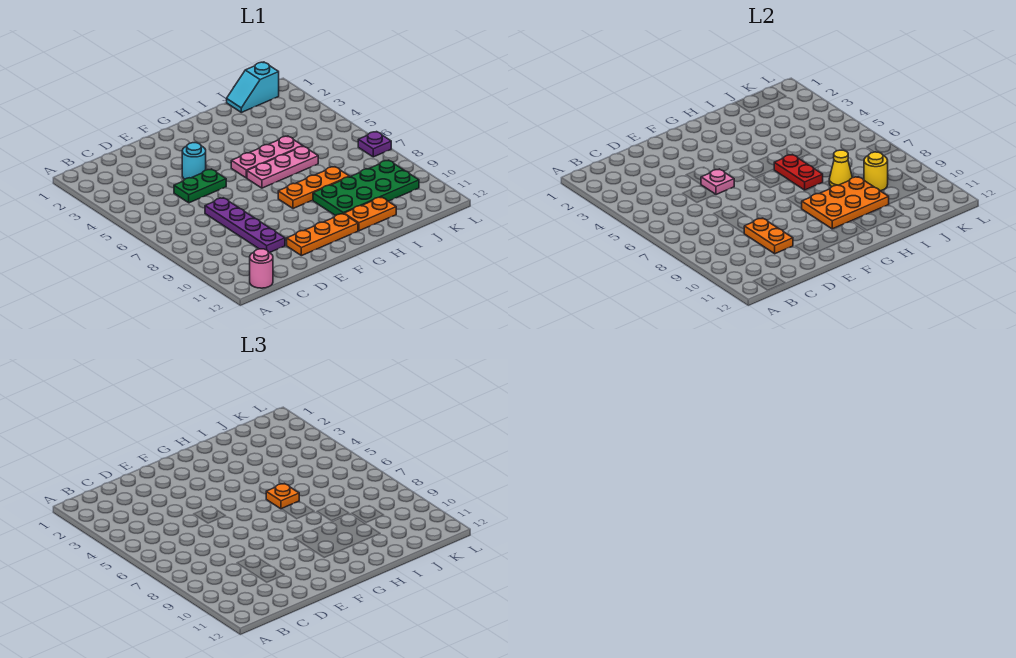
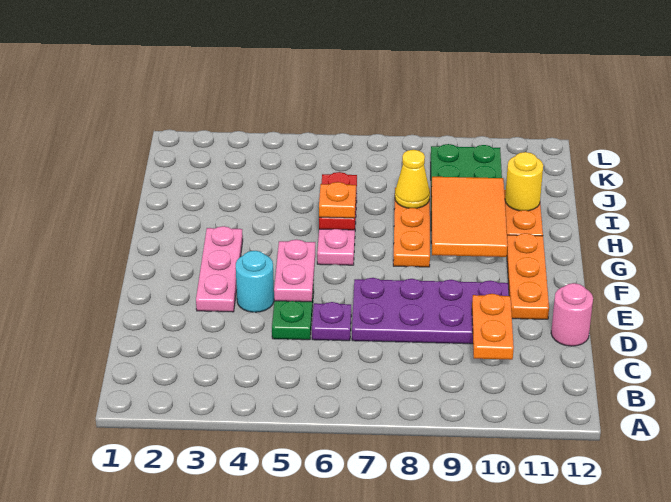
pink round brick B12 level 1 -> pink round brick D12 level 1
purple plate D7:D10 level 1 -> purple plate D7:E10 level 1
orange plate D9:D10 level 2 -> orange plate C10:D10 level 2
pink plate E5 level 2 -> pink plate E5:F5 level 2
pink plate G5:I5 level 1 -> pink plate E3:G3 level 1
orange plate G9:I10 level 2 -> orange tile G9:I10 level 2
red plate H6:H7 level 2 -> red plate H6:I6 level 2
cyan slope J1:K1 level 1 top K -> none
yellow round brick J9 level 2 -> yellow round brick I11 level 2
purple plate L7 level 1 -> purple plate D6 level 1

